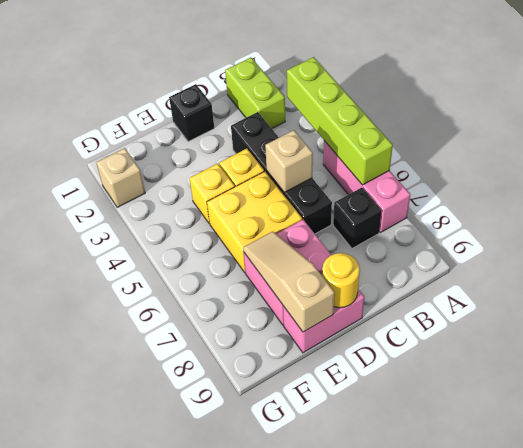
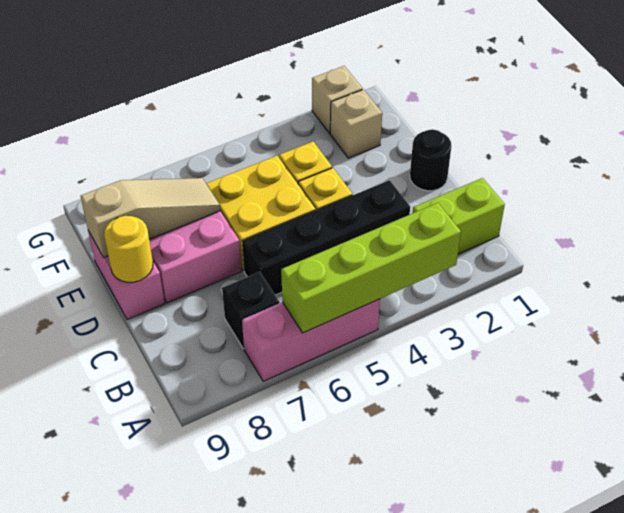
tan brick C5 level 2 -> tan brick F2 level 1
black brick D1 level 1 -> black round brick D1 level 1

